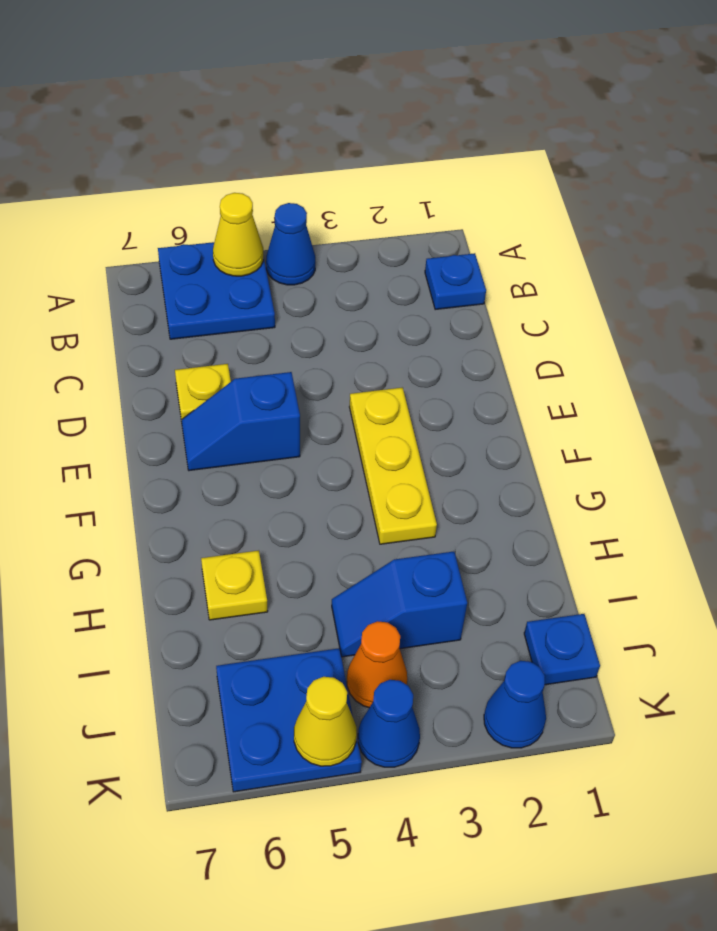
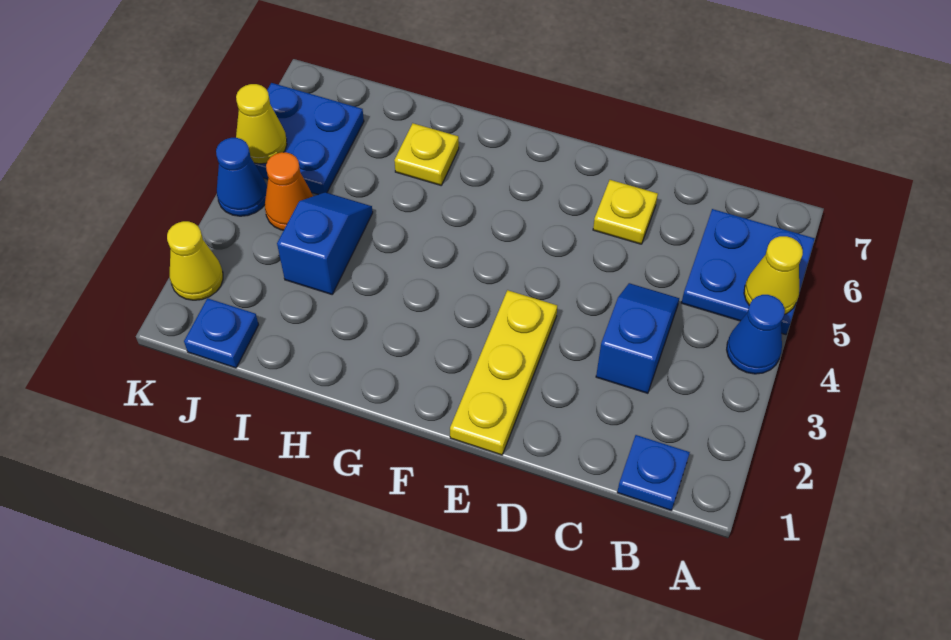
yellow plate E3:G3 level 1 -> yellow plate E1:E3 level 1
blue slope E5:E6 level 1 top 5 -> blue slope C3:C4 level 1 top 3
blue cone K2 level 1 -> yellow cone K2 level 1

